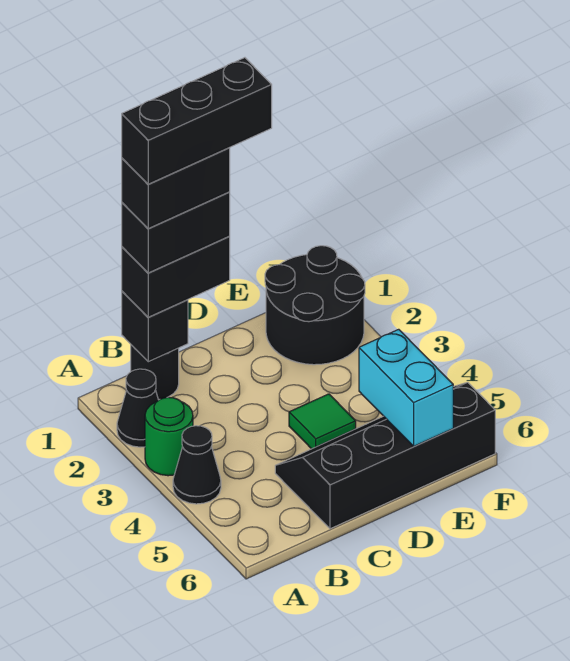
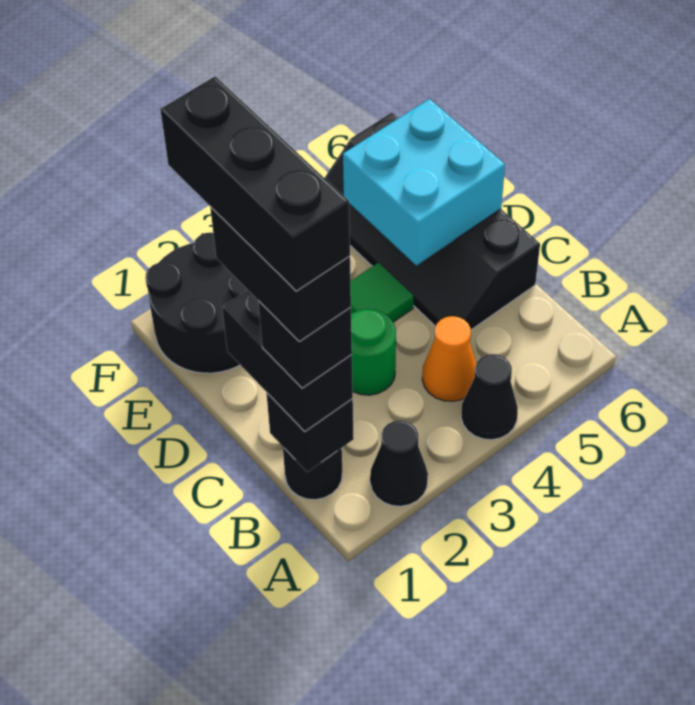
green round brick A3 level 1 -> green round brick C3 level 1
black brick B1:C1 level 4 -> black brick B1 level 4
none -> orange cone B4 level 1
cyan brick E5:E6 level 2 -> cyan brick D5:E6 level 2

